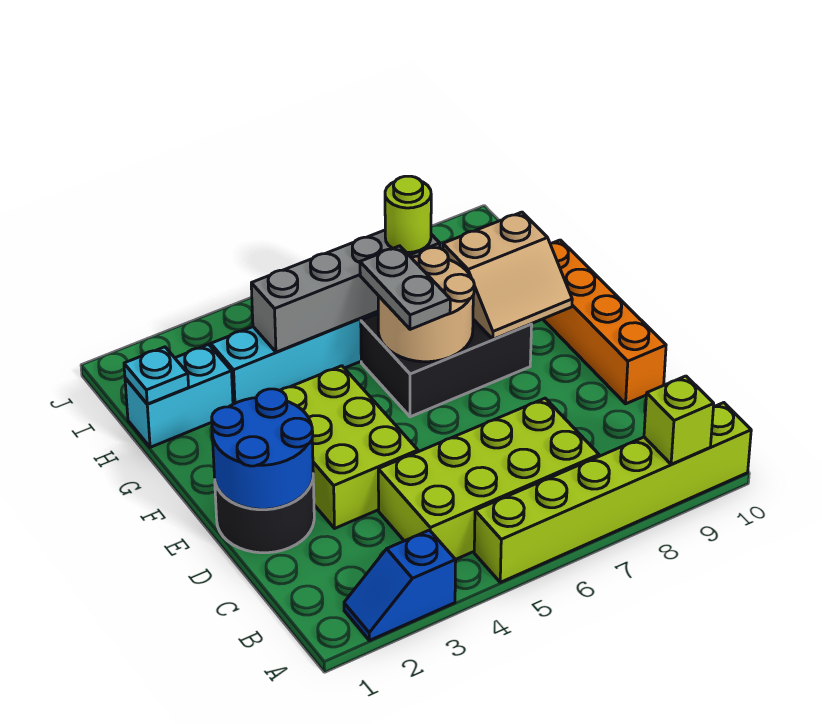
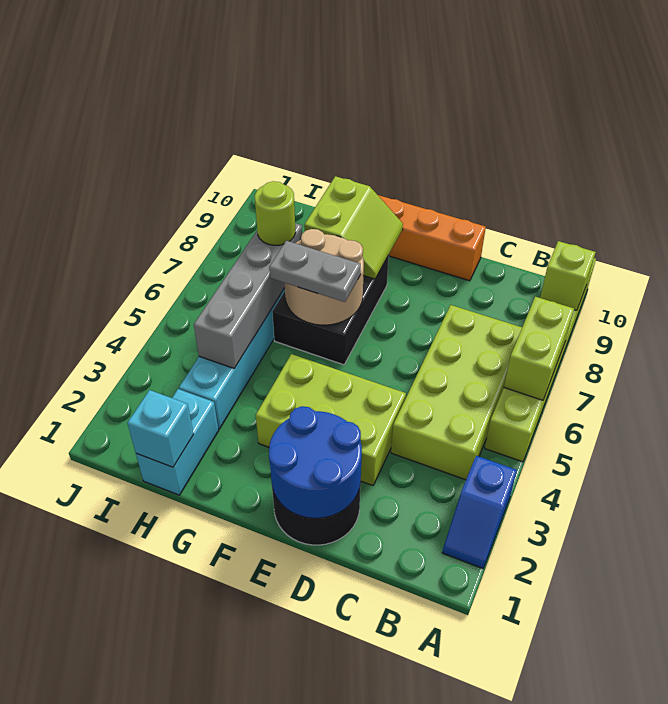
none -> lime brick A6:A7 level 2
tan slope F8:G9 level 2 top G -> lime slope F8:G9 level 2 top G
cyan plate H1 level 2 -> cyan brick H1 level 2

